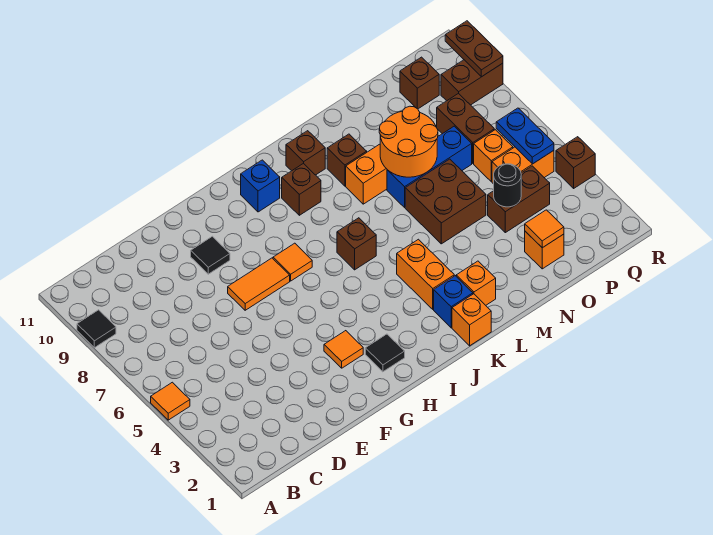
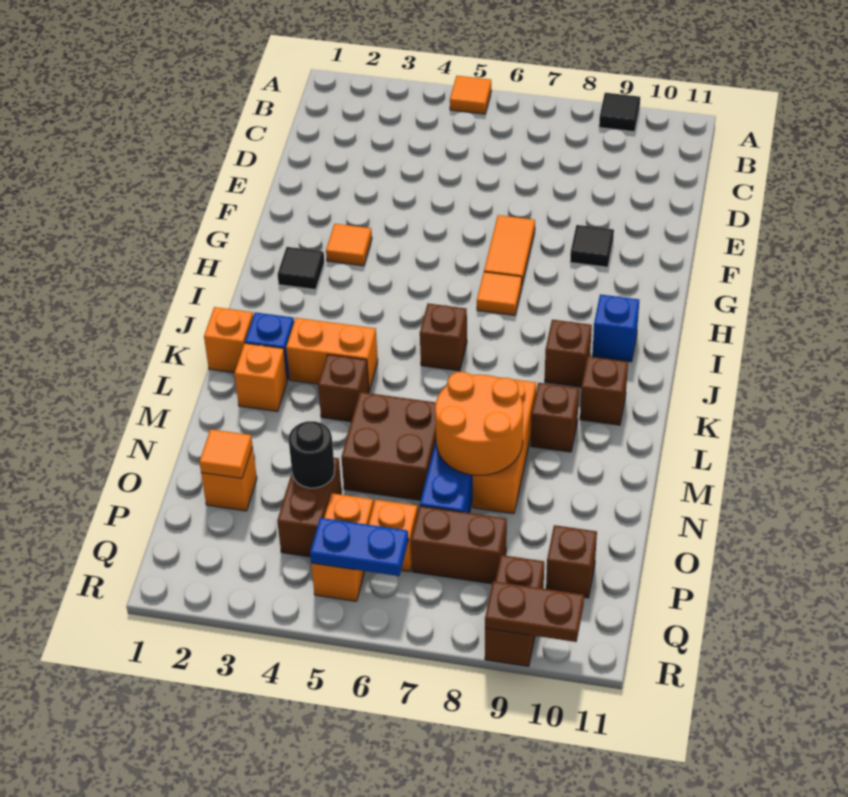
brown brick R4 level 1 -> brown brick L4 level 1

